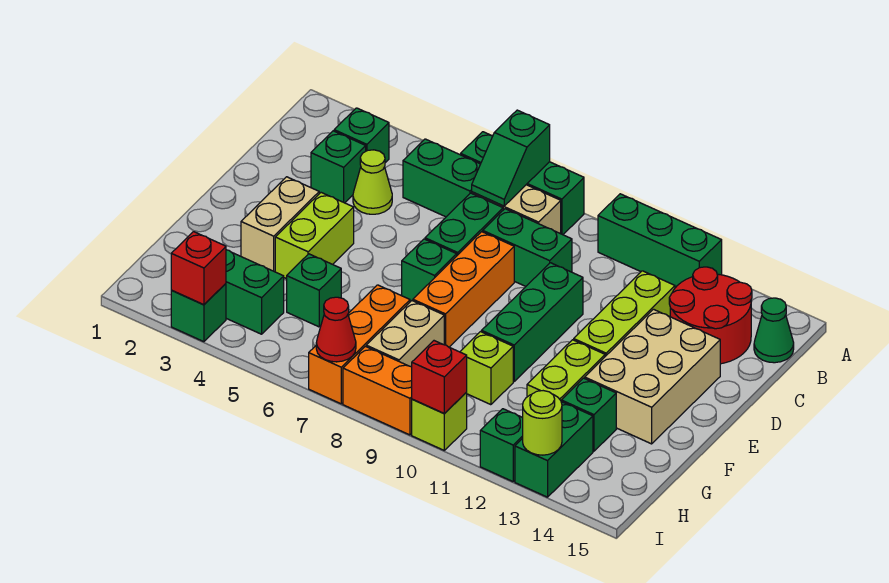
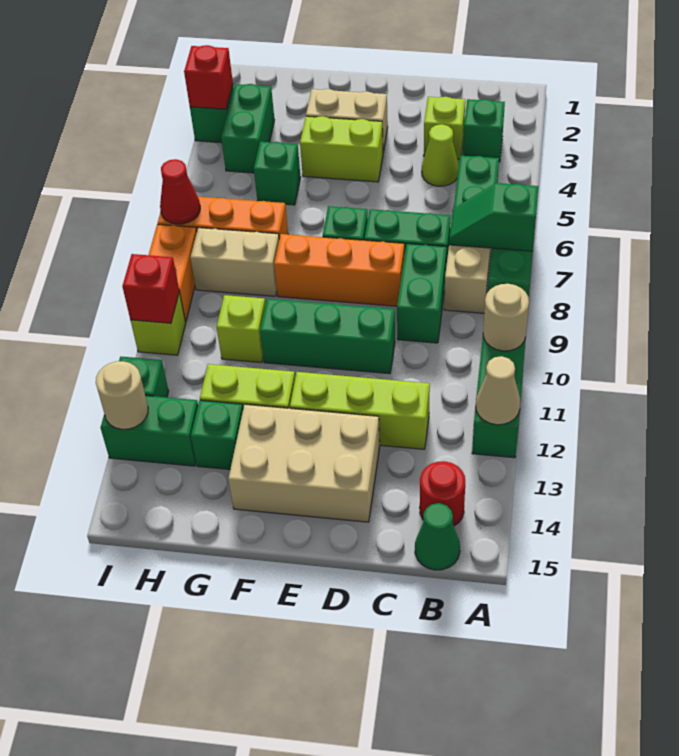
none -> tan round brick A10 level 2
none -> tan cone A12 level 2
red round brick B13:C14 level 1 -> red round brick B14 level 1
green brick C3 level 1 -> lime brick C3 level 1
lime round brick I13 level 2 -> tan round brick I13 level 2

